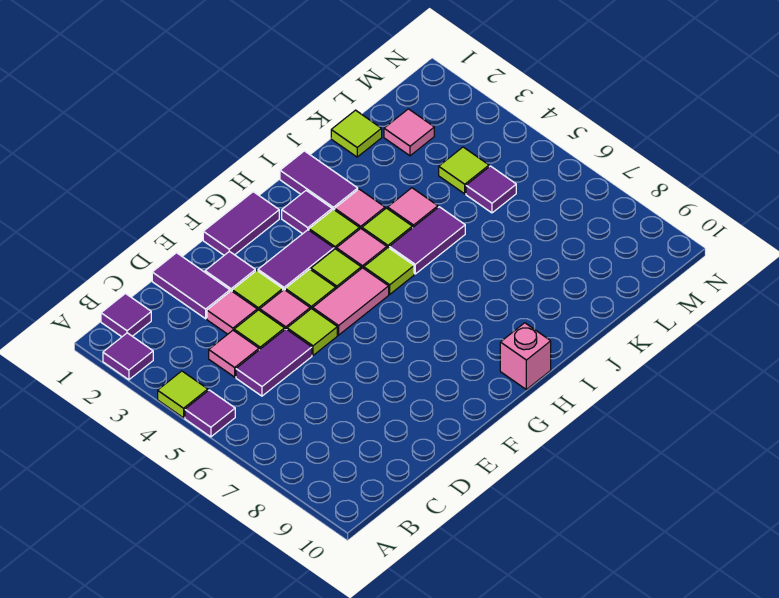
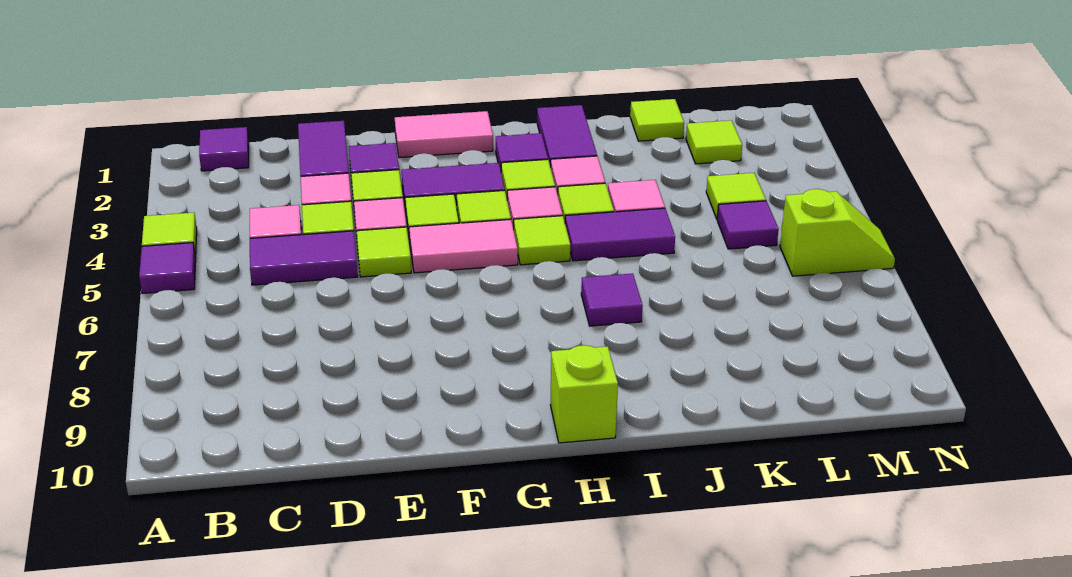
purple tile A2 level 1 -> purple tile I7 level 1
purple tile F1:G1 level 1 -> pink tile F1:G1 level 1
pink brick H10 level 1 -> lime brick H10 level 1
pink tile L2 level 1 -> lime tile L2 level 1
none -> lime slope M6:N6 level 1 top M

